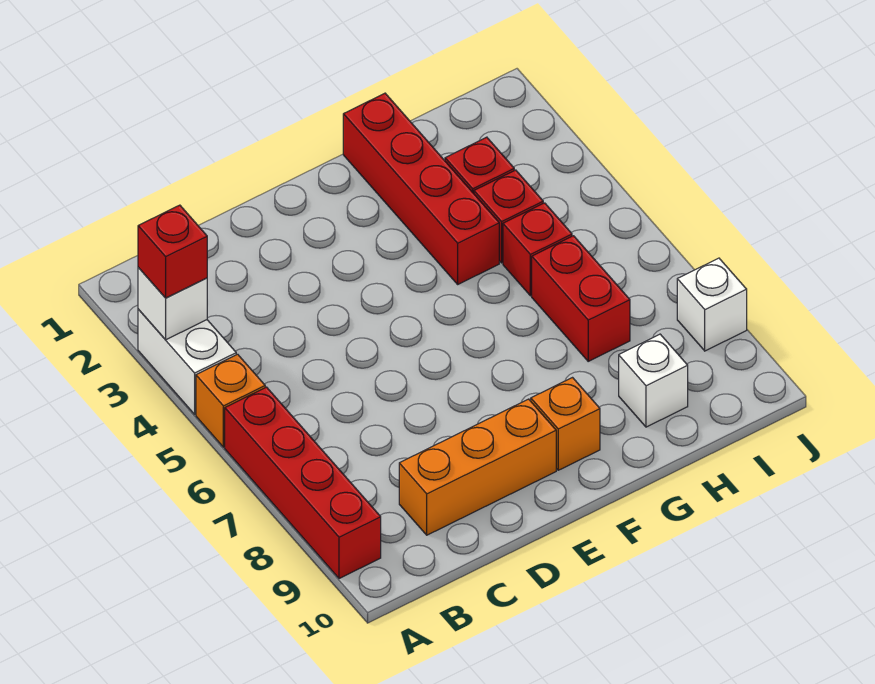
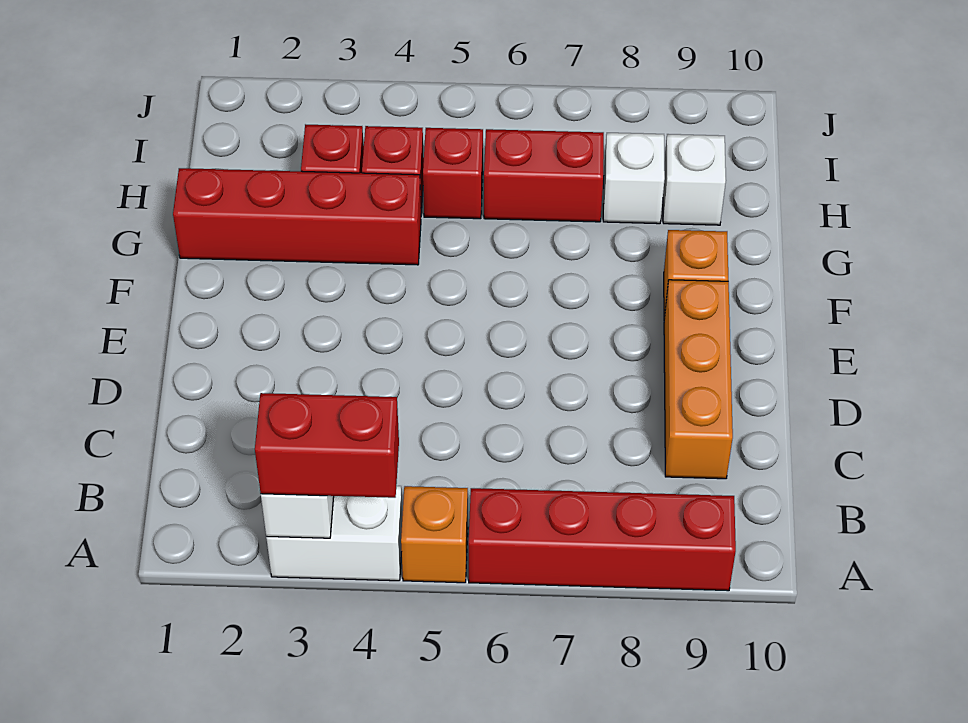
red brick A3 level 3 -> red brick A3:A4 level 3
white brick J8 level 1 -> white brick H8 level 1

